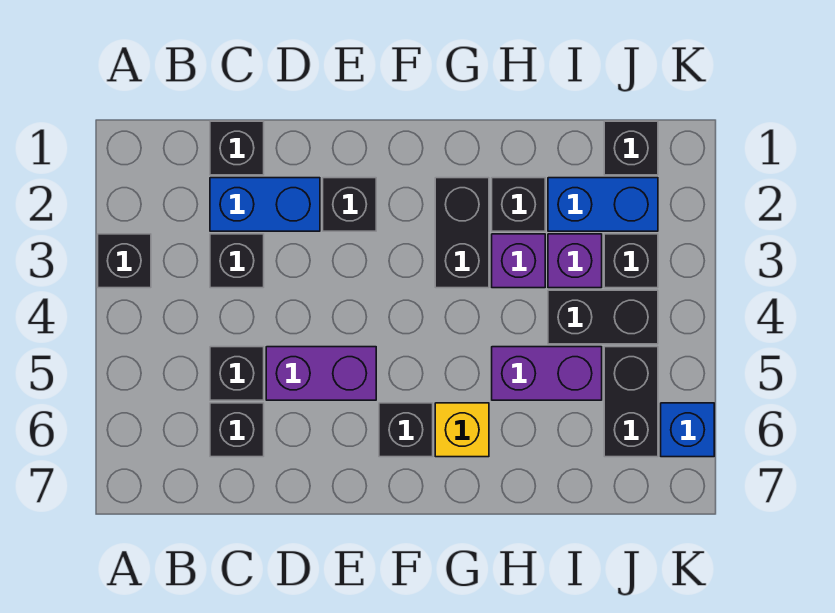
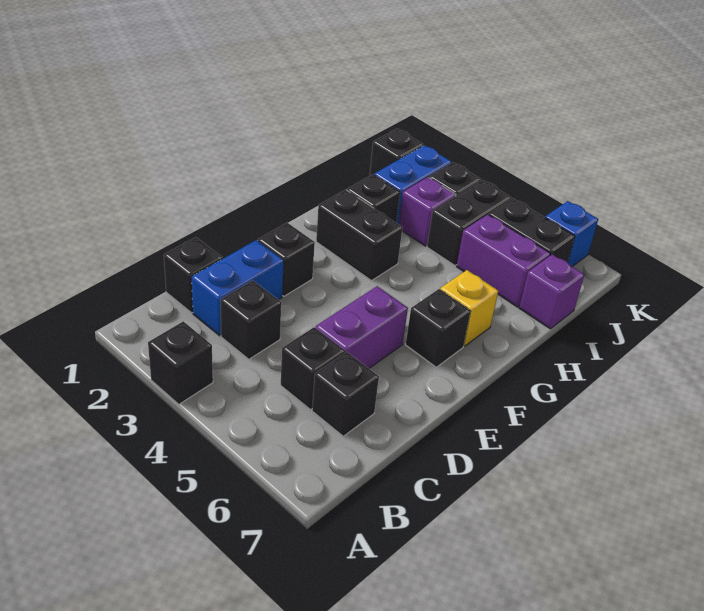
purple brick H3 level 1 -> purple brick I7 level 1
purple brick H5:I5 level 1 -> purple brick I5:I6 level 1

